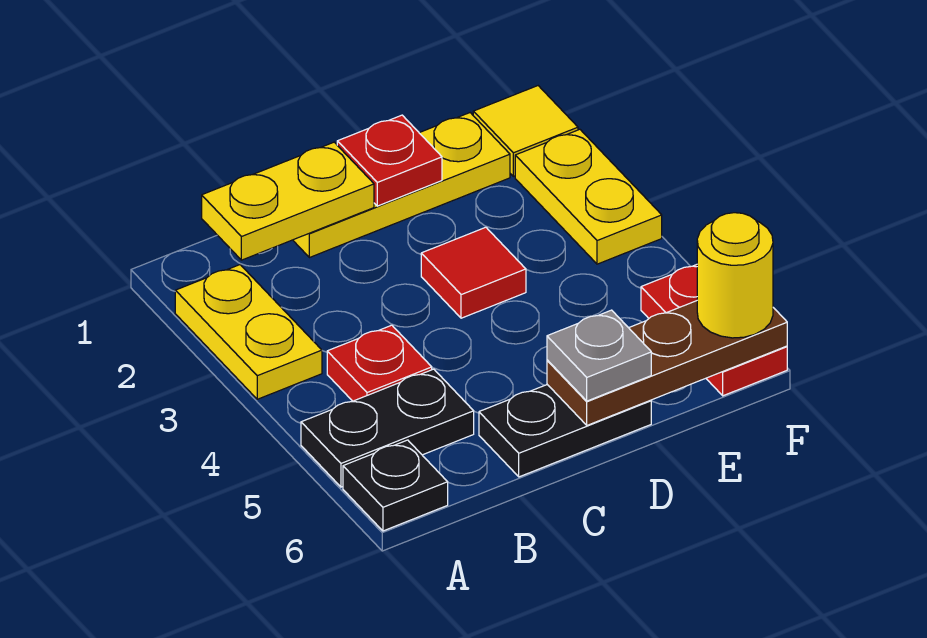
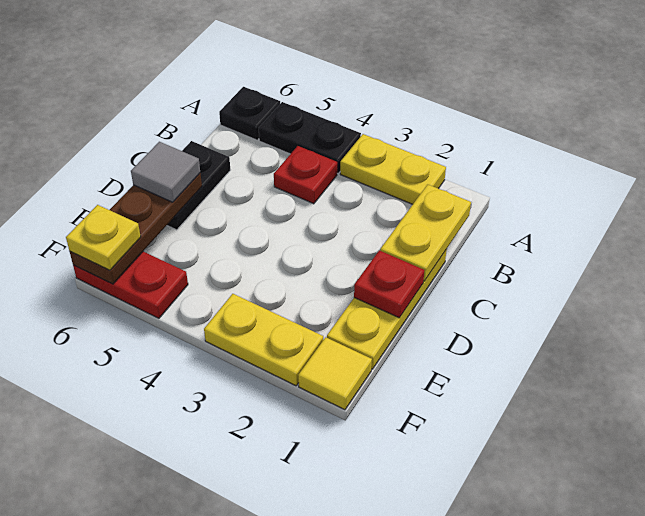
black plate A5:B5 level 1 -> black plate A4:A5 level 1
red tile D3 level 1 -> none
grey plate D6 level 3 -> grey tile D6 level 3
yellow round brick F6 level 3 -> yellow plate F6 level 3

